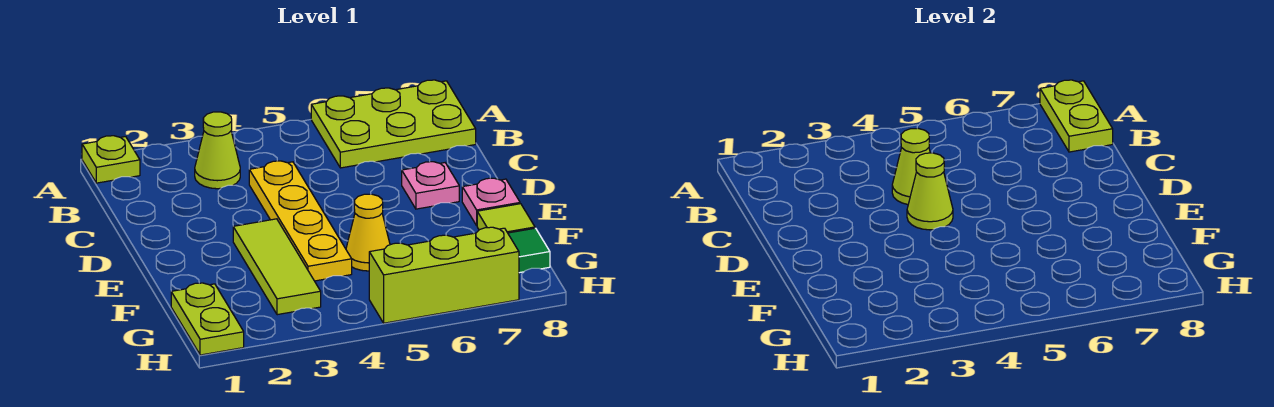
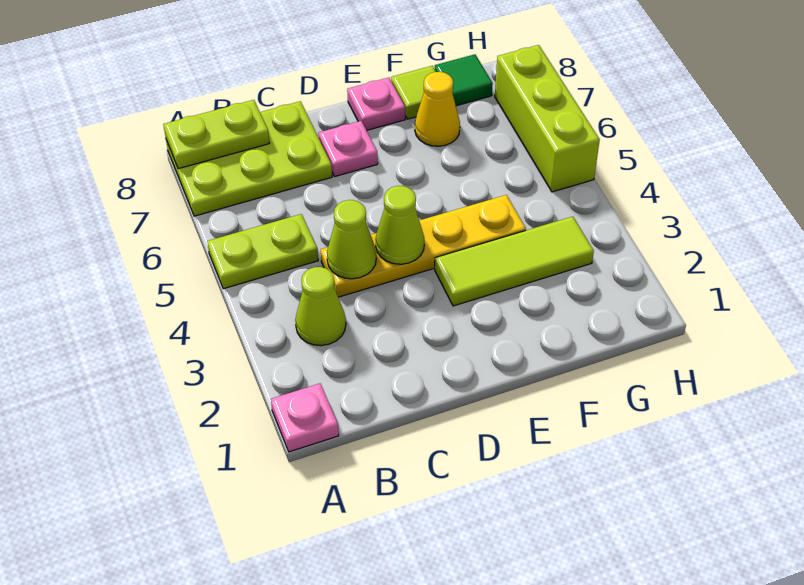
lime plate A1 level 1 -> pink plate A1 level 1
lime plate A6:B8 level 1 -> lime plate A7:C8 level 1
yellow cone F5 level 1 -> yellow cone F7 level 1
lime plate G1:H1 level 1 -> lime plate A5:B5 level 1

